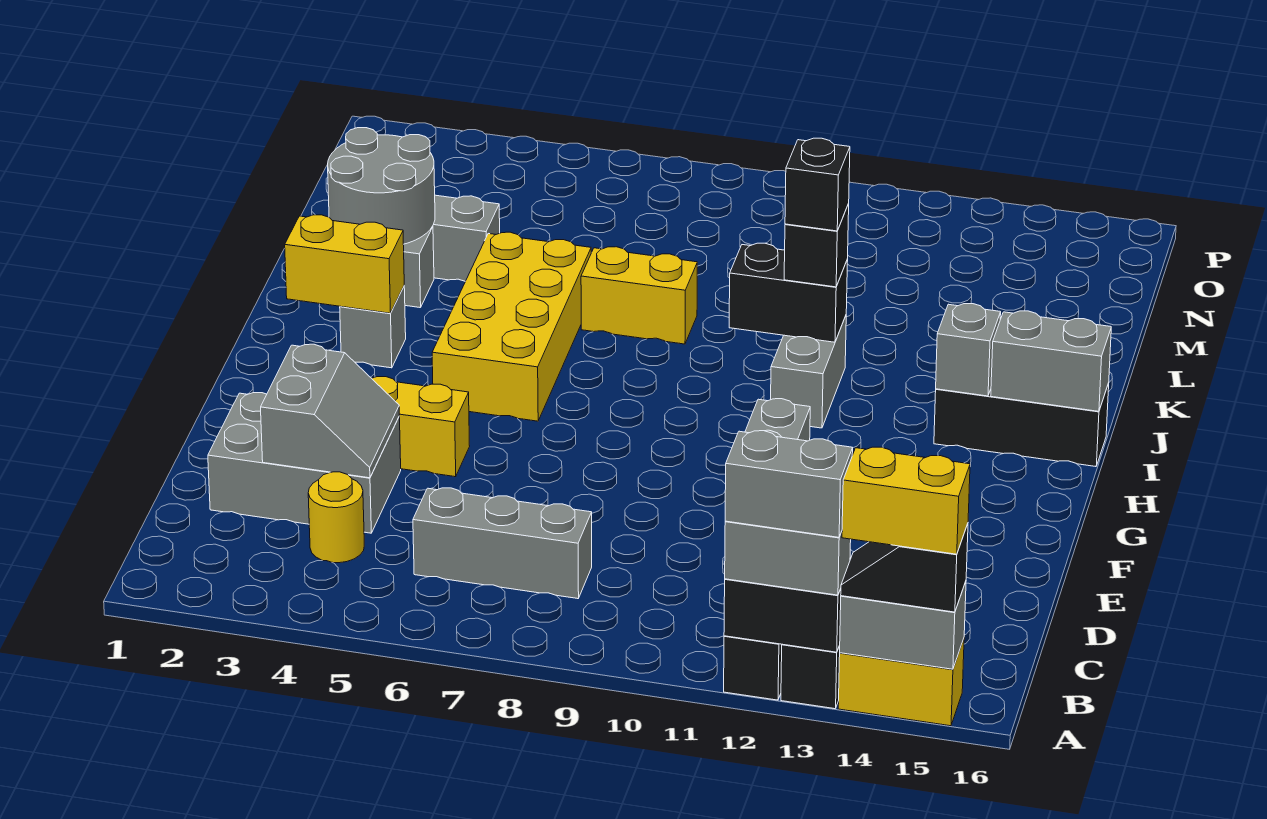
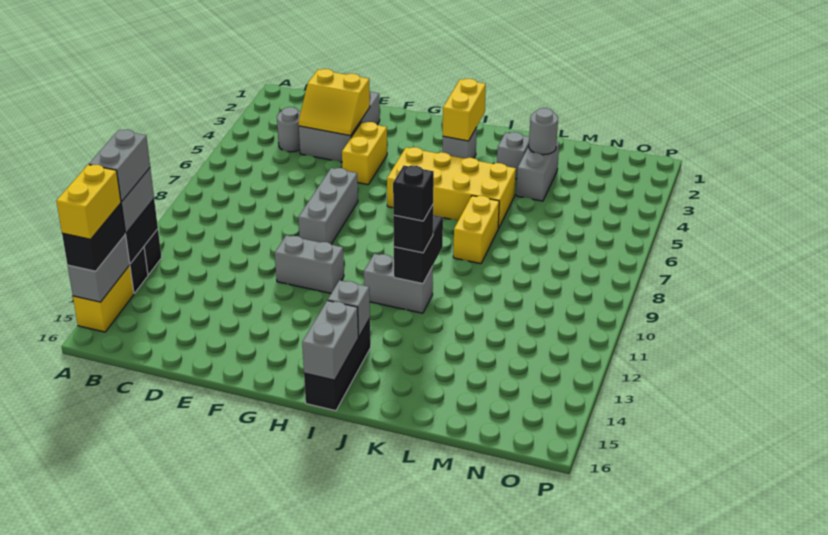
black slope A14:A15 level 3 top 15 -> black brick A14:A15 level 3
yellow round brick C4 level 1 -> grey round brick C4 level 1
grey brick C6:C8 level 1 -> grey brick F7:F9 level 1
grey slope D3:E4 level 2 top 3 -> yellow slope D3:E4 level 2 top 3
grey round brick K2:L3 level 2 -> grey round brick L3 level 2

